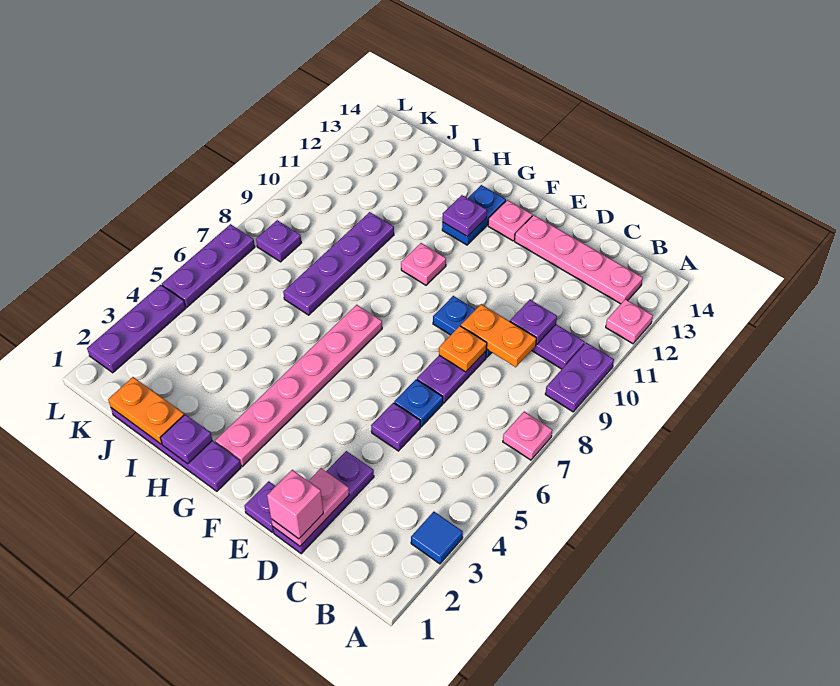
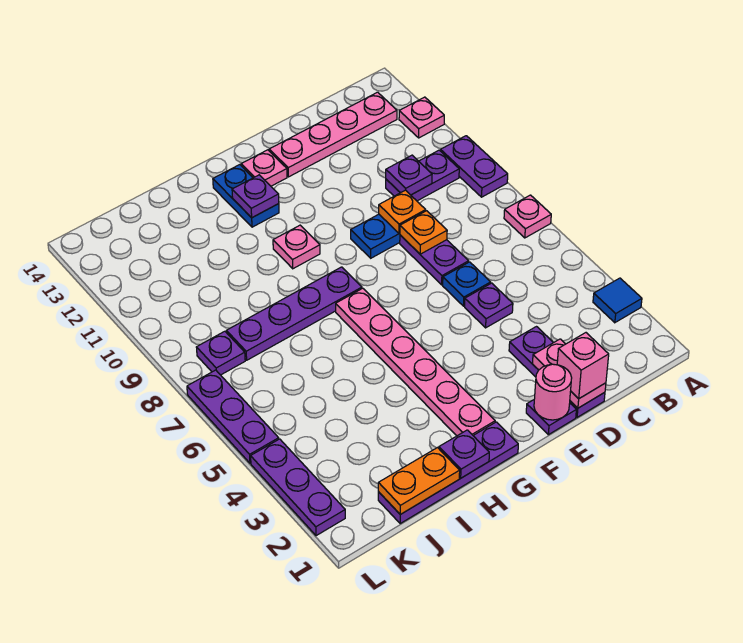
orange plate C9:D9 level 2 -> orange plate D9 level 2
none -> pink round brick E1 level 2
purple plate I7:I10 level 1 -> purple plate G8:J8 level 1

